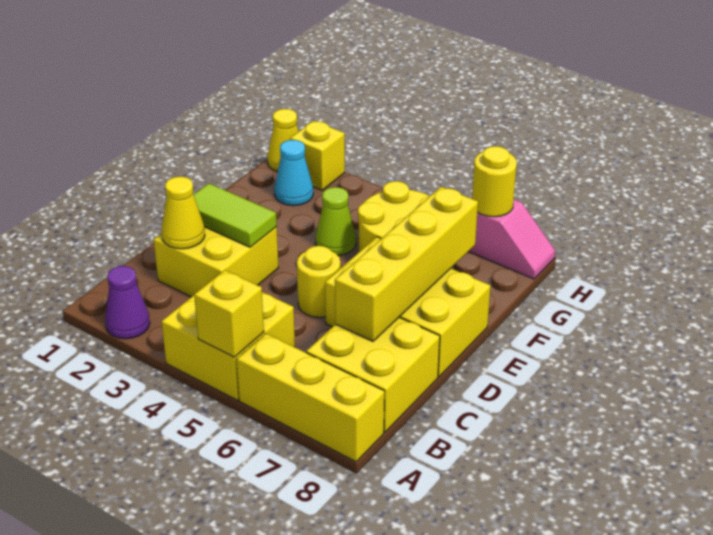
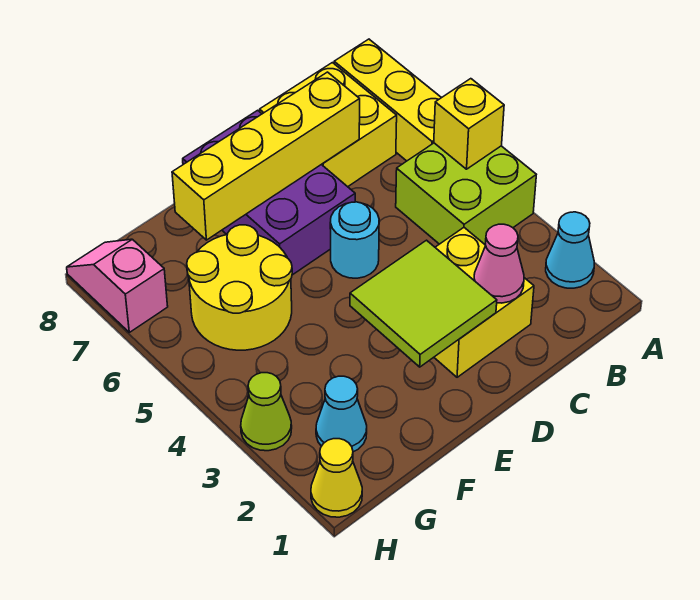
purple cone A2 level 1 -> cyan cone A2 level 1
yellow brick A4:B5 level 1 -> lime brick A4:B5 level 1
yellow cone C2 level 2 -> pink cone C2 level 2
lime tile D2:D3 level 2 -> lime tile D2:E3 level 2
yellow round brick D5 level 1 -> cyan round brick D5 level 1
yellow brick D6:E8 level 1 -> purple brick D6:E8 level 1
lime cone F4 level 1 -> lime cone H3 level 1
yellow brick H2 level 1 -> none
yellow round brick H7 level 2 -> none

